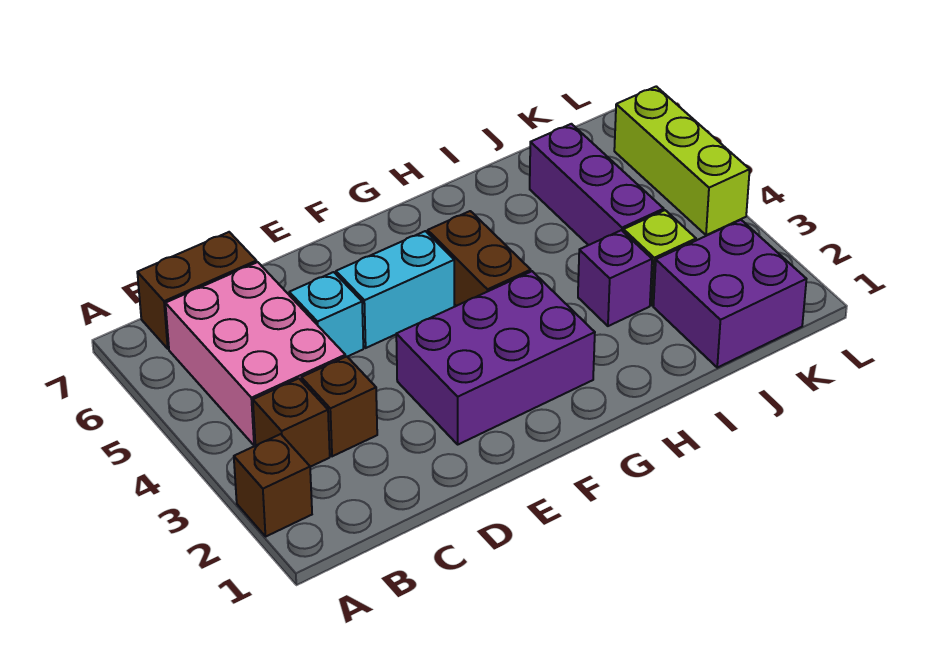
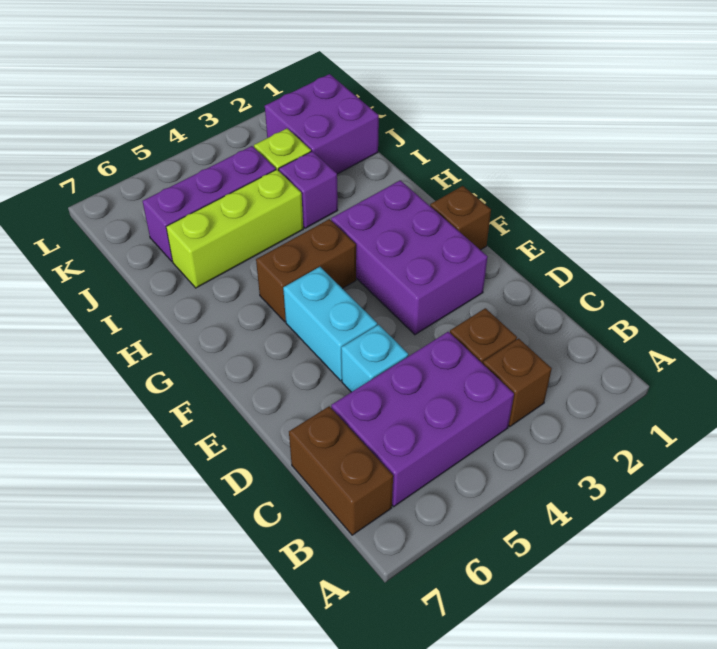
brown brick A2 level 1 -> brown brick F1 level 1
pink brick B4:C6 level 1 -> purple brick B4:C6 level 1
lime brick L4:L6 level 1 -> lime brick I4:I6 level 1

